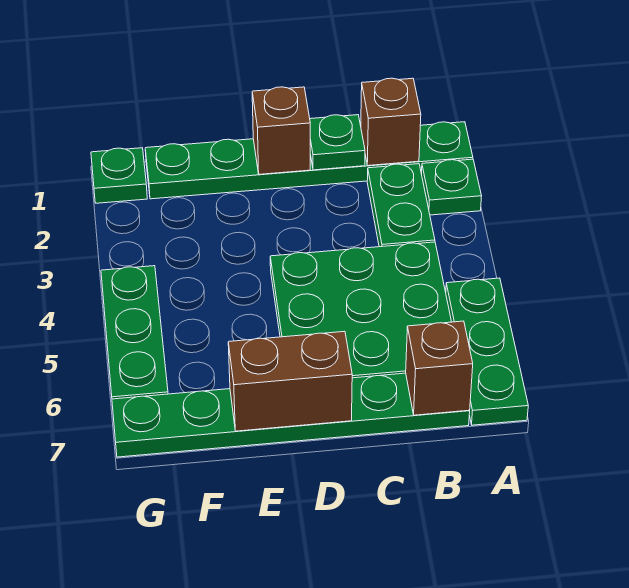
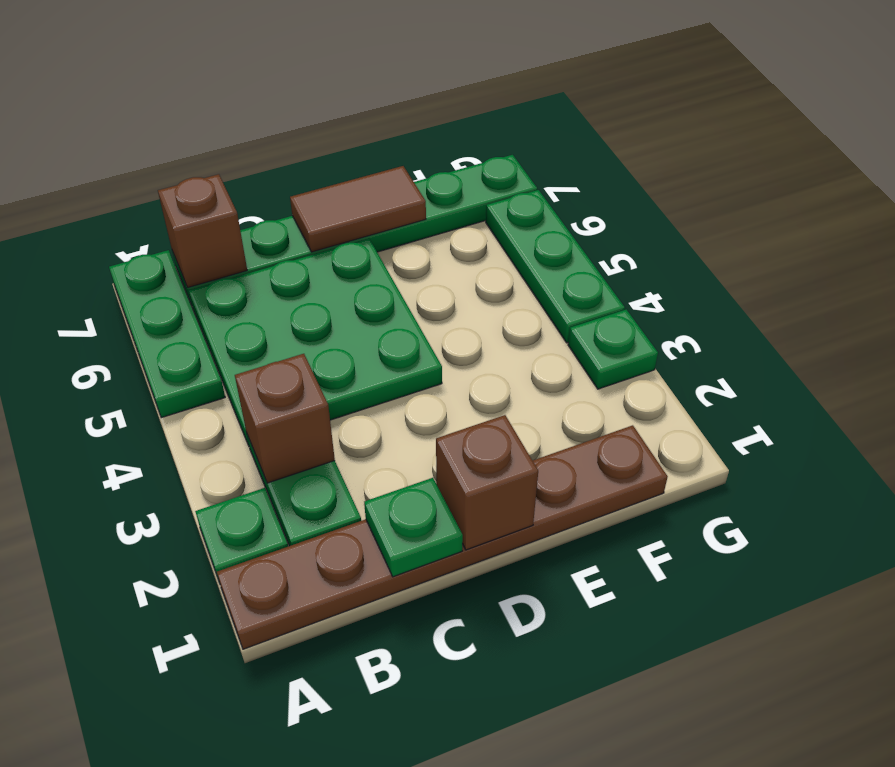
green plate A1:F1 level 1 -> brown plate A1:F1 level 1
brown brick B1 level 2 -> brown brick B3 level 2
brown brick D7:E7 level 2 -> brown tile D7:E7 level 2
green plate G1 level 1 -> green plate G3 level 1

